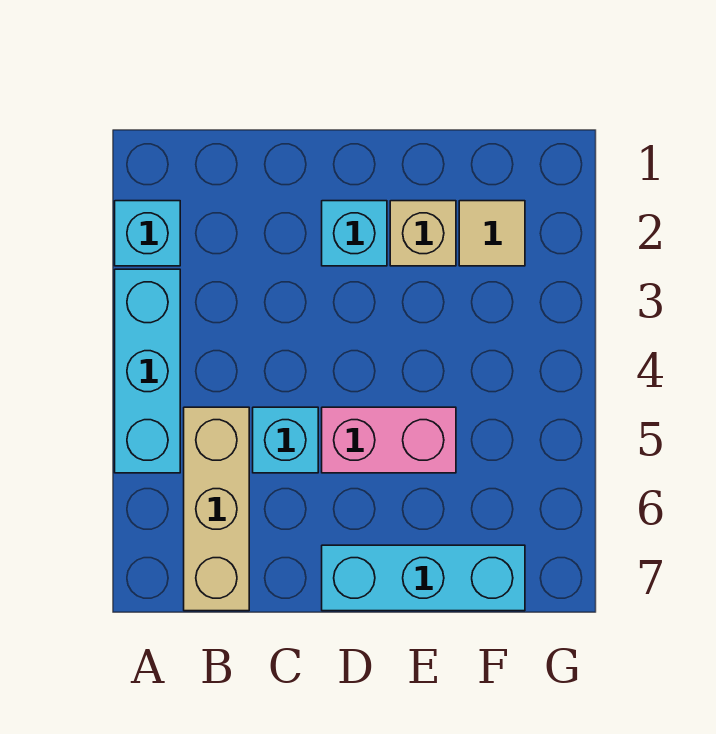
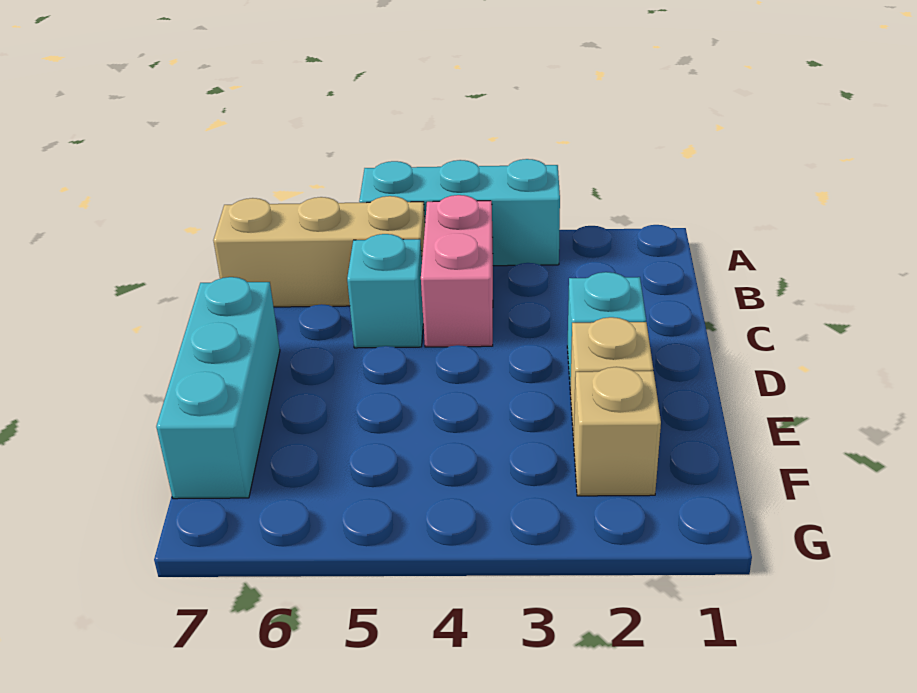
cyan brick A2 level 1 -> none
pink brick D5:E5 level 1 -> pink brick B4:C4 level 1
tan tile F2 level 1 -> tan brick F2 level 1

